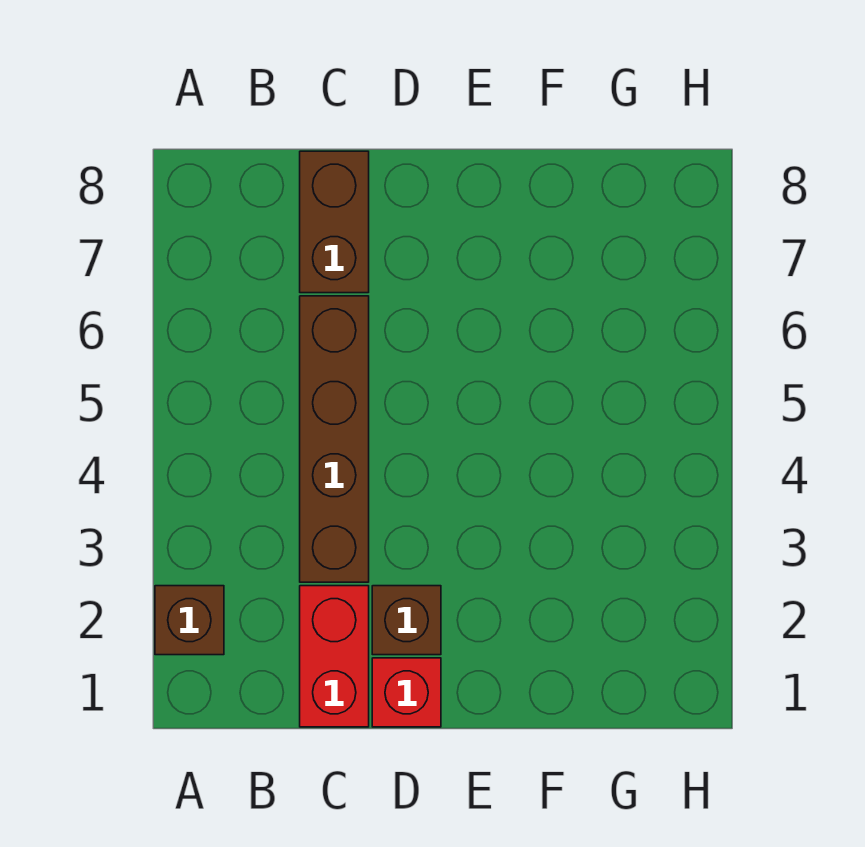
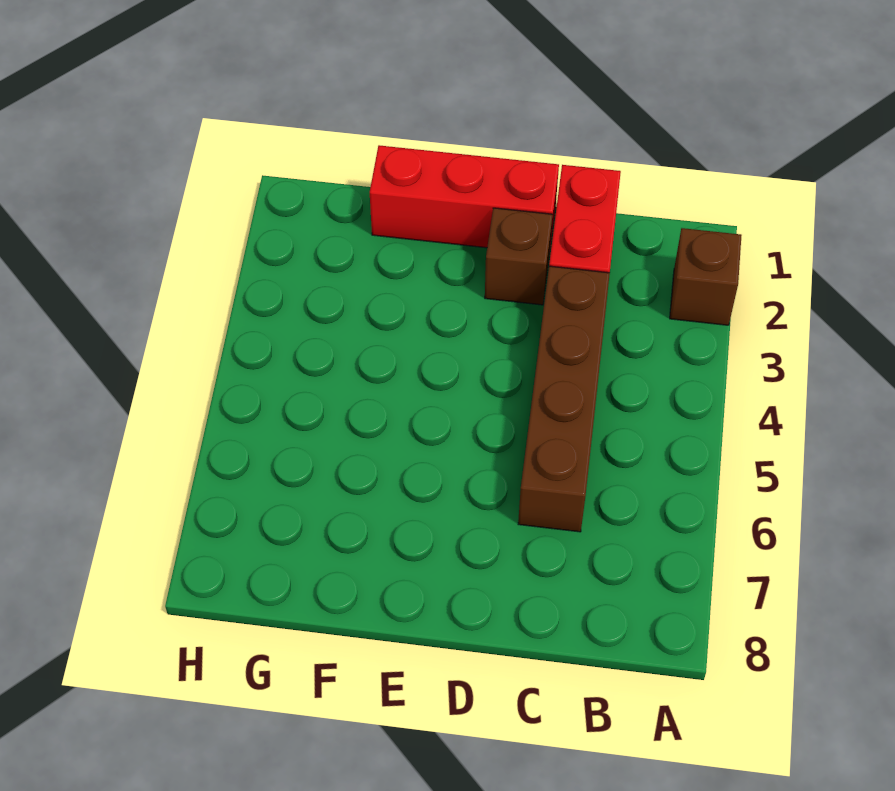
brown brick C7:C8 level 1 -> none
red brick D1 level 1 -> red brick D1:F1 level 1

